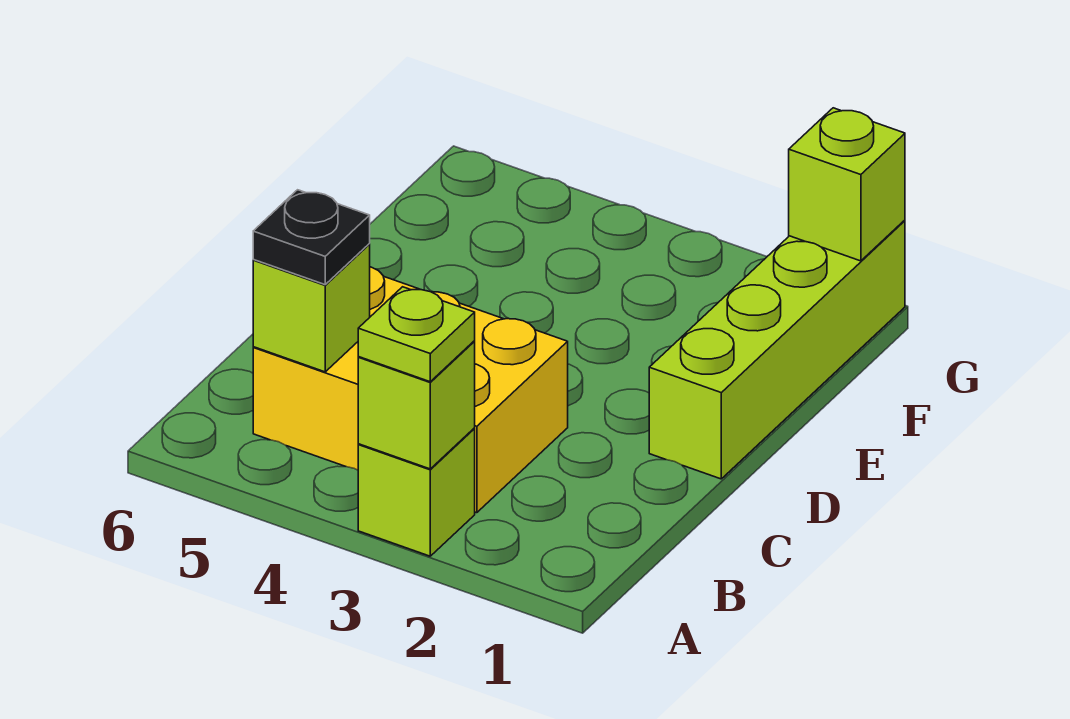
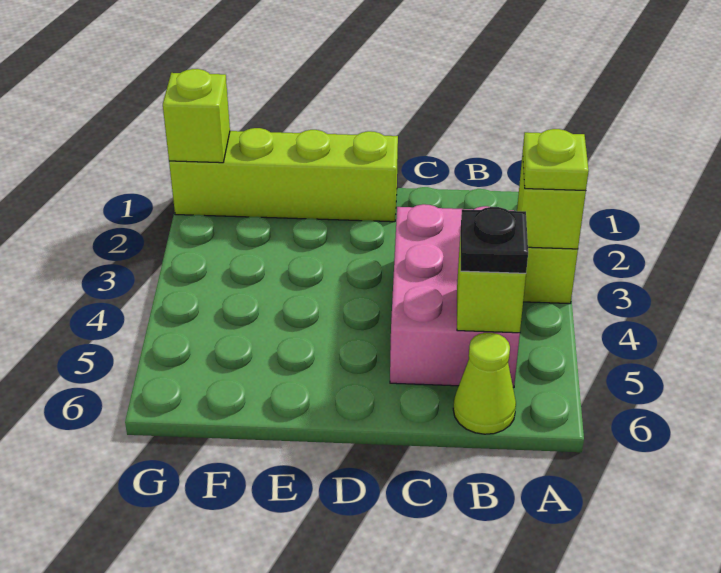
yellow brick B3:C5 level 1 -> pink brick B3:C5 level 1
none -> lime cone B6 level 1

